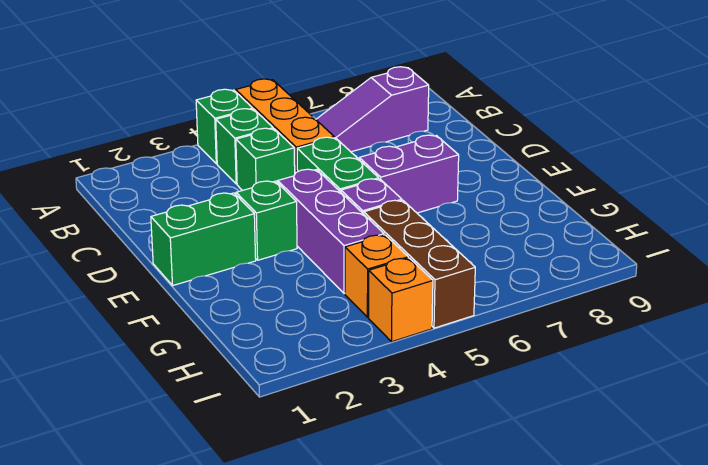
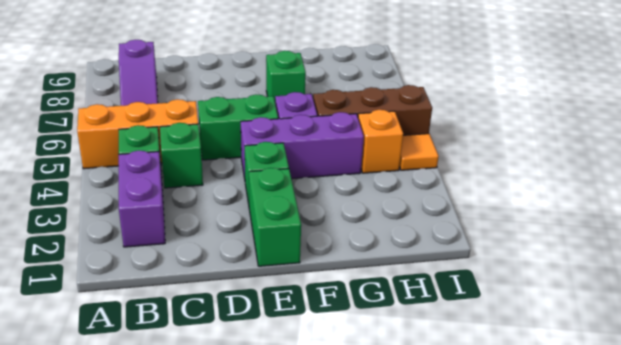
green brick A4 level 1 -> green brick F7 level 1
purple brick E6:E7 level 1 -> purple brick B2:B3 level 1
orange brick I4 level 1 -> orange tile I4 level 1

